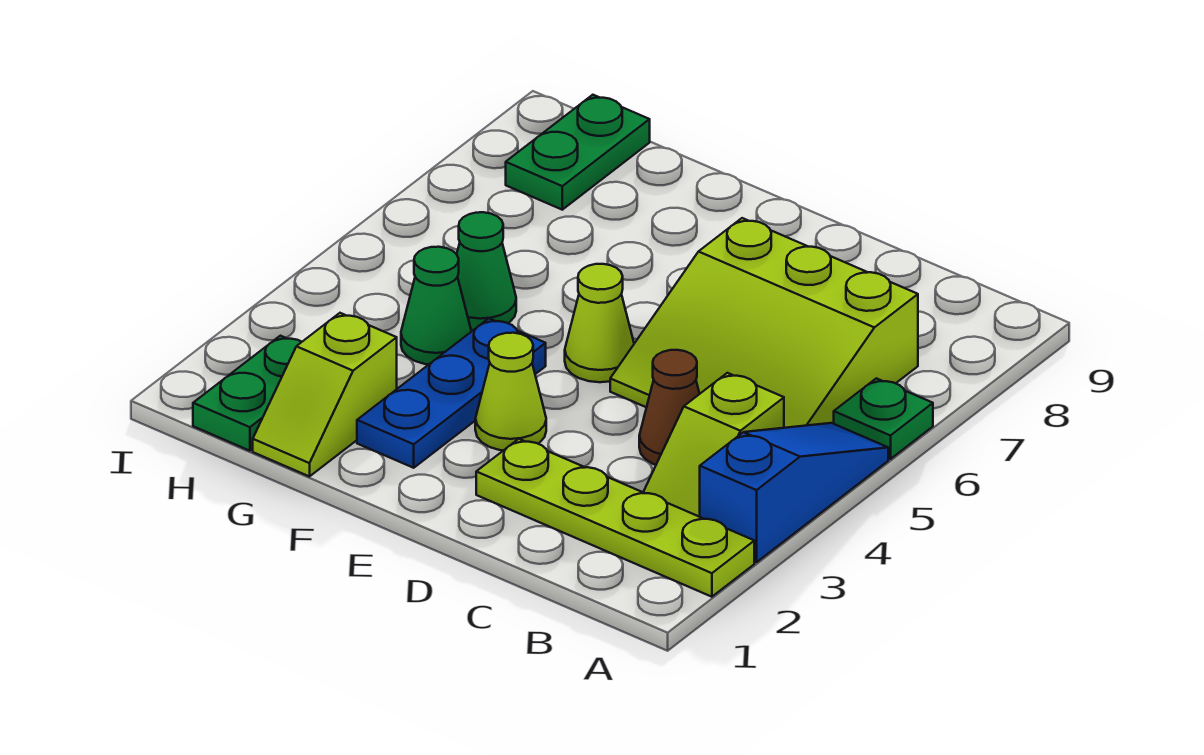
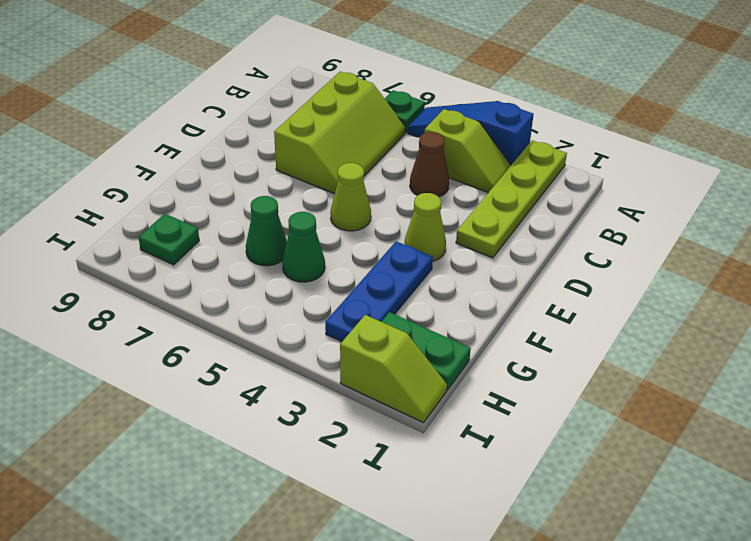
lime slope B5:D7 level 1 top 7 -> lime slope B6:D7 level 1 top 7
blue plate F2:F4 level 1 -> blue plate F3:H3 level 1
lime slope G1:G2 level 1 top 2 -> lime slope I1:I2 level 1 top 2
green cone G4 level 1 -> green cone G6 level 1
green plate H8:H9 level 1 -> green plate H8 level 1

